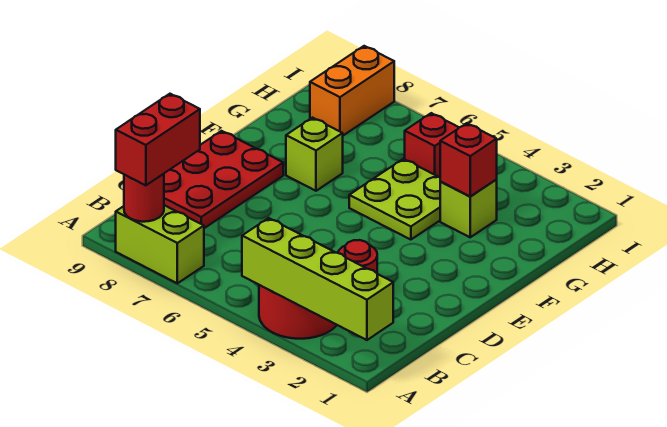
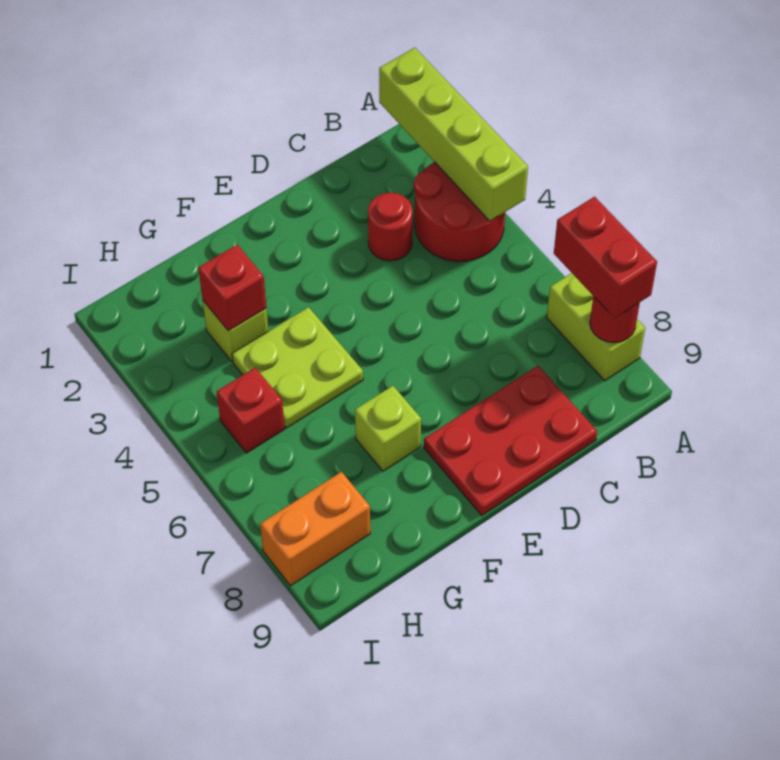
red brick A8:B8 level 3 -> red brick A7:A8 level 3

